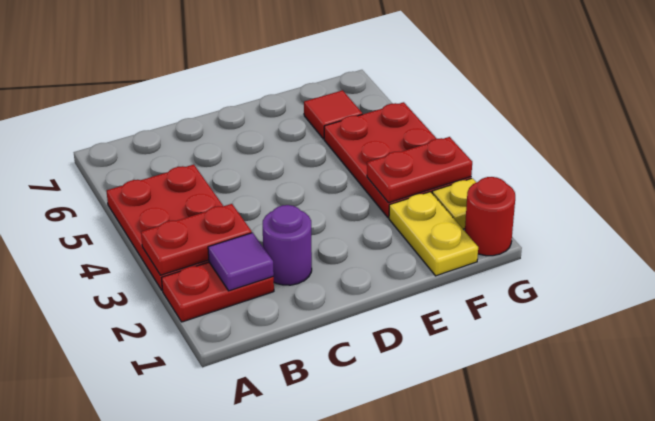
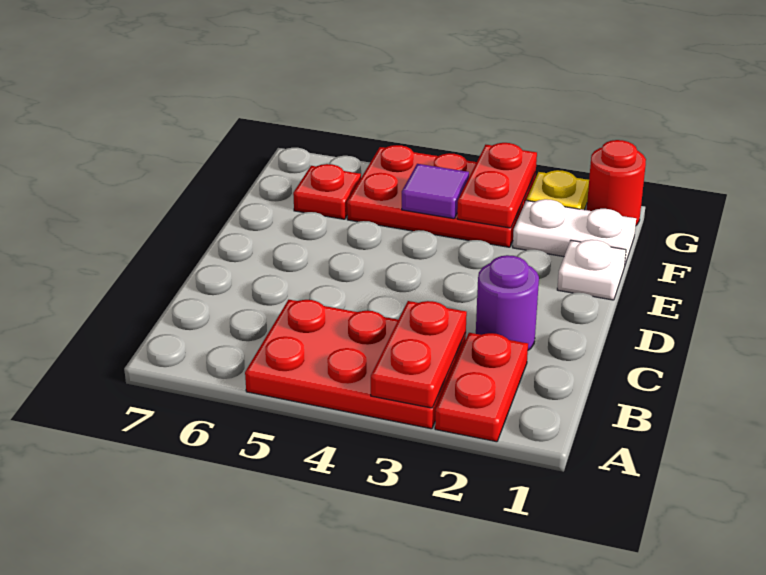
purple tile B2 level 2 -> purple tile F4 level 2
none -> white plate E1 level 1
yellow plate F1:F2 level 1 -> white plate F1:F2 level 1
red tile F6 level 1 -> red plate F6 level 1

